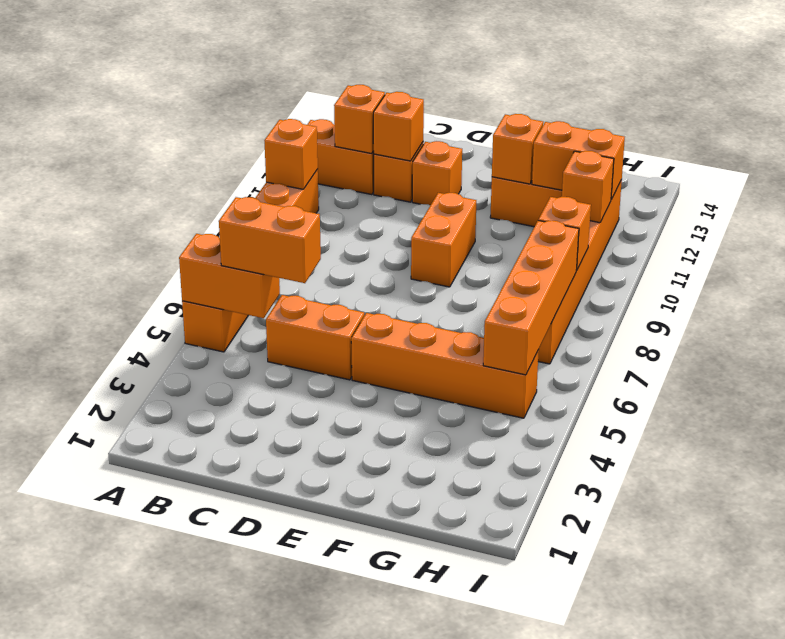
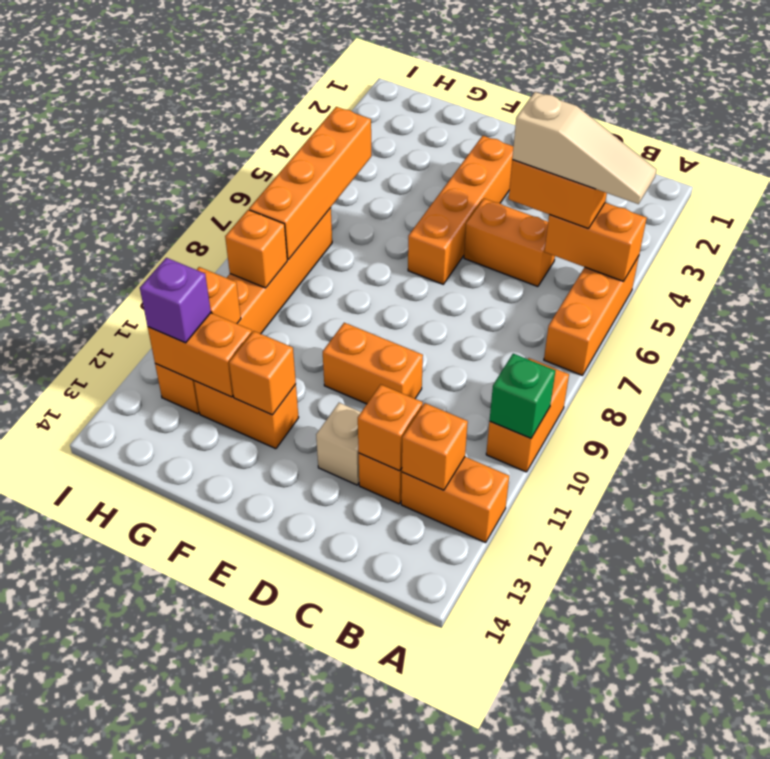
none -> tan slope A5:C5 level 4 top C
orange brick A10 level 2 -> green brick A10 level 2
orange brick D12 level 1 -> tan brick D12 level 1
orange brick E5:H5 level 1 -> orange brick E3:E6 level 1
orange brick E9:E10 level 1 -> orange brick D10:E10 level 1
none -> purple brick H12 level 3

